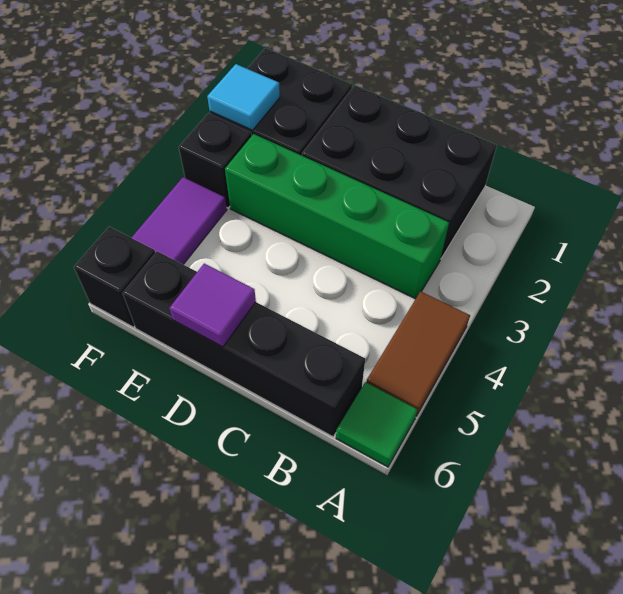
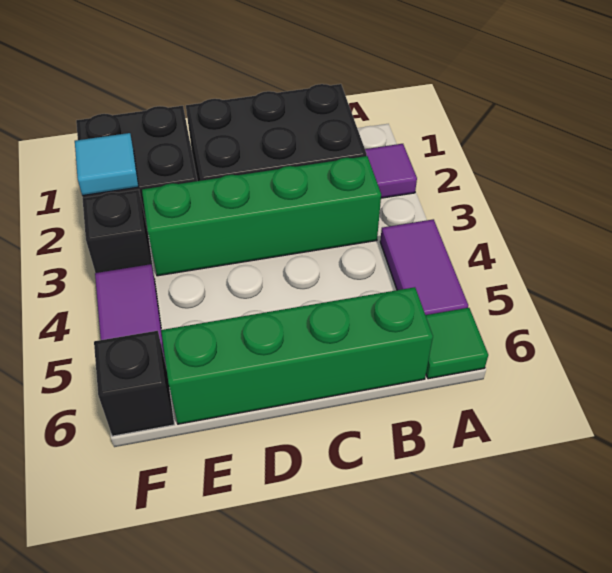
brown tile A4:A5 level 1 -> purple tile A4:A5 level 1
black brick B6:E6 level 1 -> green brick B6:E6 level 1
purple tile D6 level 2 -> purple tile A2 level 1

